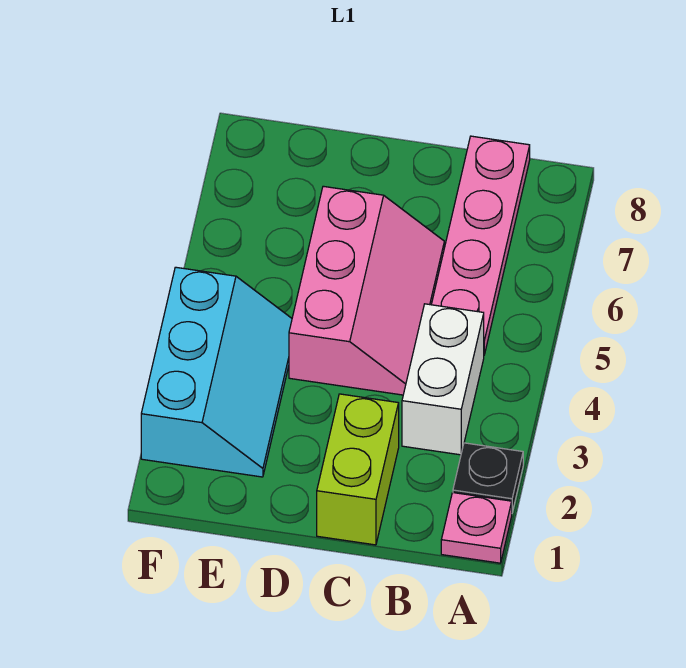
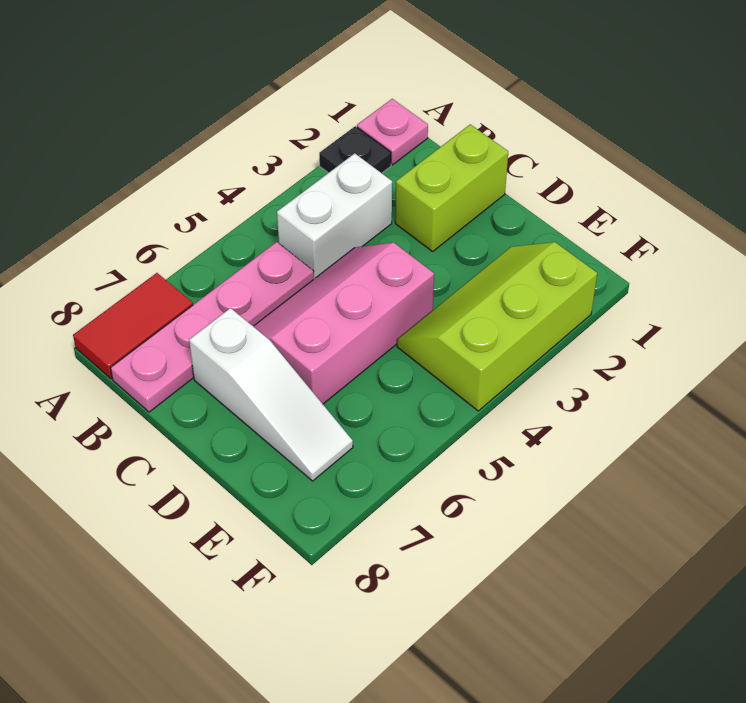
none -> red tile A7:A8 level 1
none -> white slope C7:E7 level 1 top C
cyan slope E2:F4 level 1 top F -> lime slope E2:F4 level 1 top F

